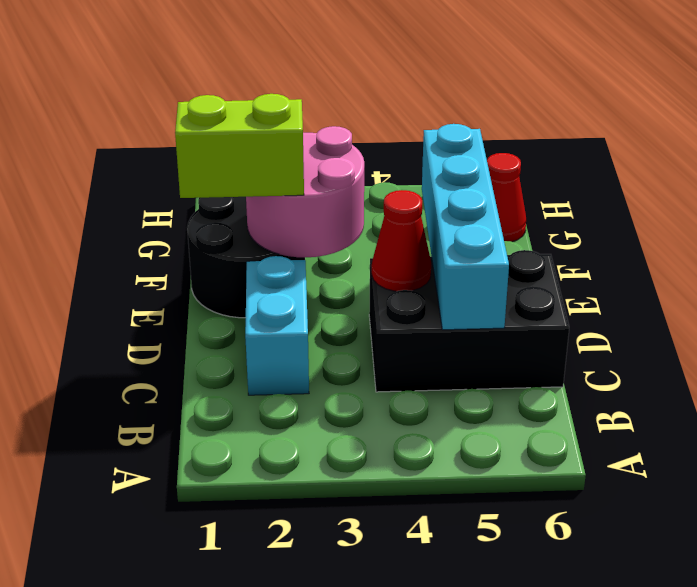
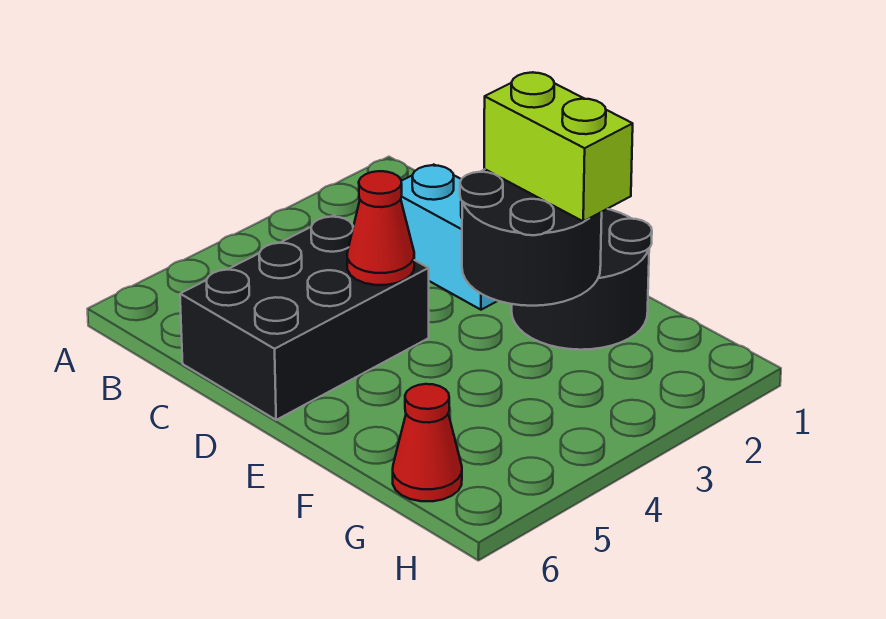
cyan brick C5:F5 level 2 -> none
lime brick E1:E2 level 3 -> lime brick E2:F2 level 3
pink round brick E2:F3 level 2 -> black round brick E2:F3 level 2

